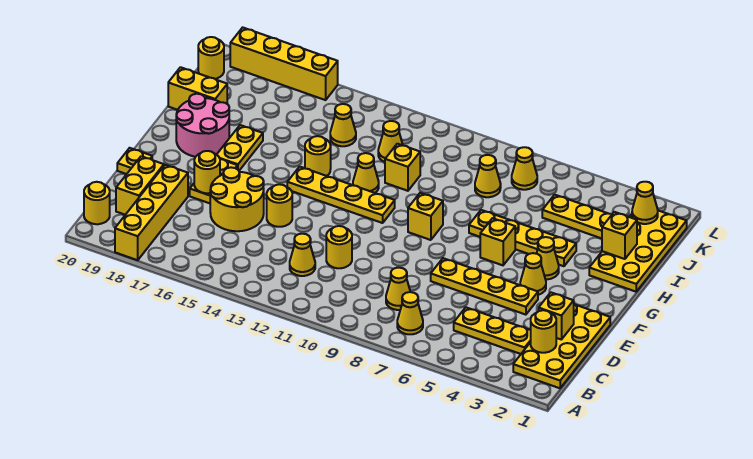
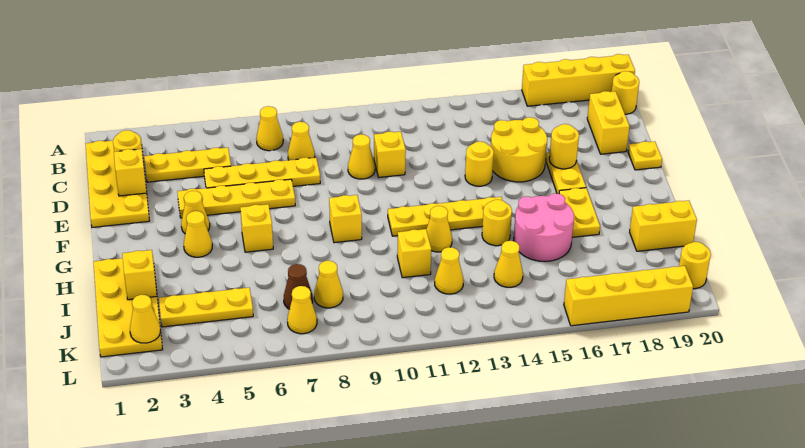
yellow brick A18:D18 level 1 -> yellow brick A17:A20 level 1
yellow cone C12 level 1 -> yellow cone D10 level 1
yellow round brick D11 level 1 -> yellow brick D11 level 1
pink round brick G18:H19 level 1 -> pink round brick H15:I16 level 1
yellow plate H4:H7 level 1 -> yellow plate D5:D8 level 1
none -> brown cone J7 level 1

